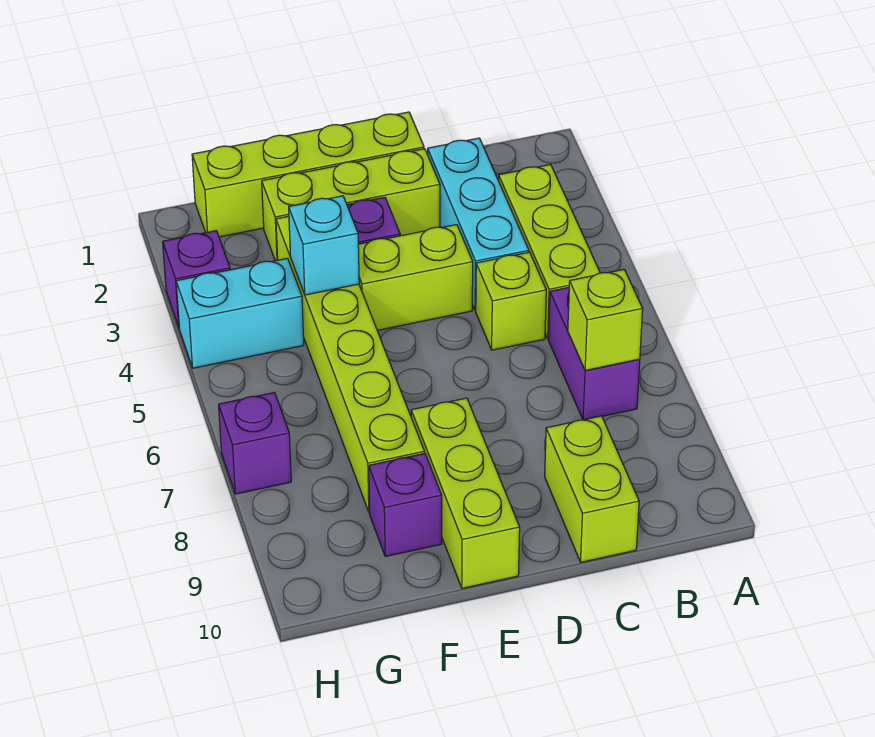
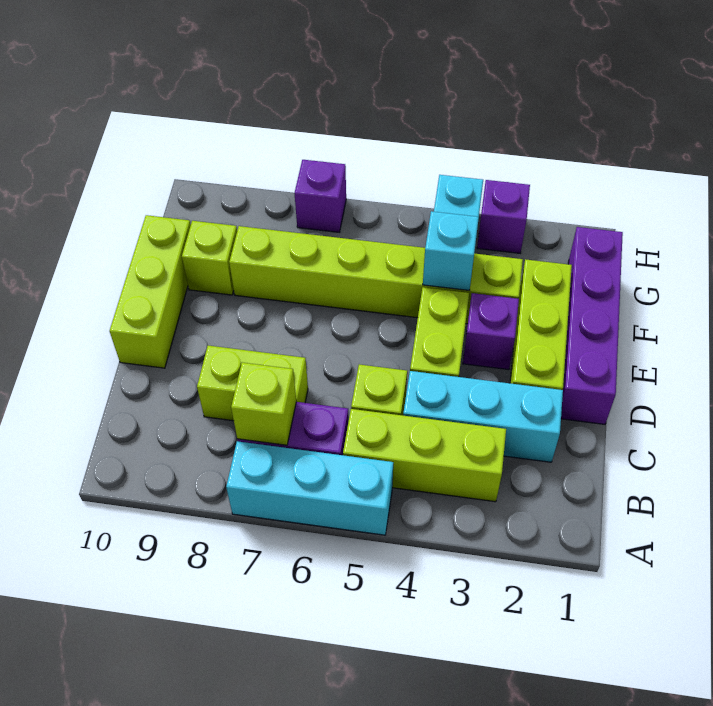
none -> cyan brick A5:A7 level 1
lime brick C9:C10 level 1 -> lime brick C7:C8 level 1
lime brick D1:G1 level 1 -> purple brick D1:G1 level 1
lime brick E8:E10 level 1 -> lime brick D10:F10 level 1
purple brick F9 level 1 -> lime brick F9 level 1

